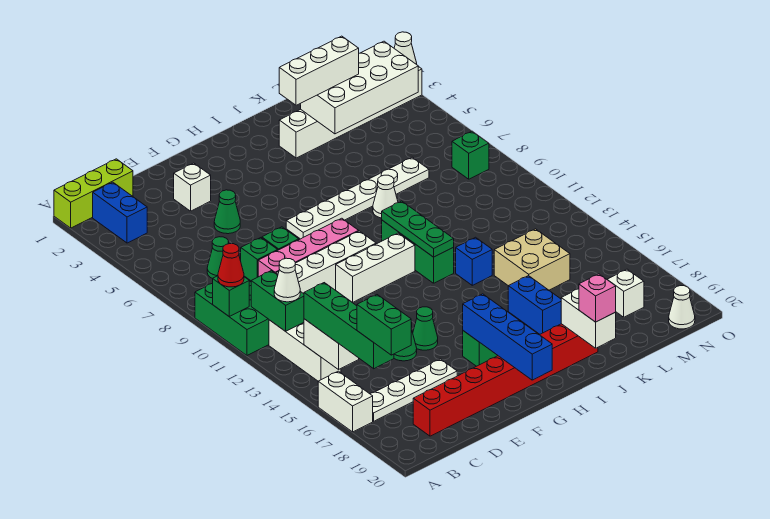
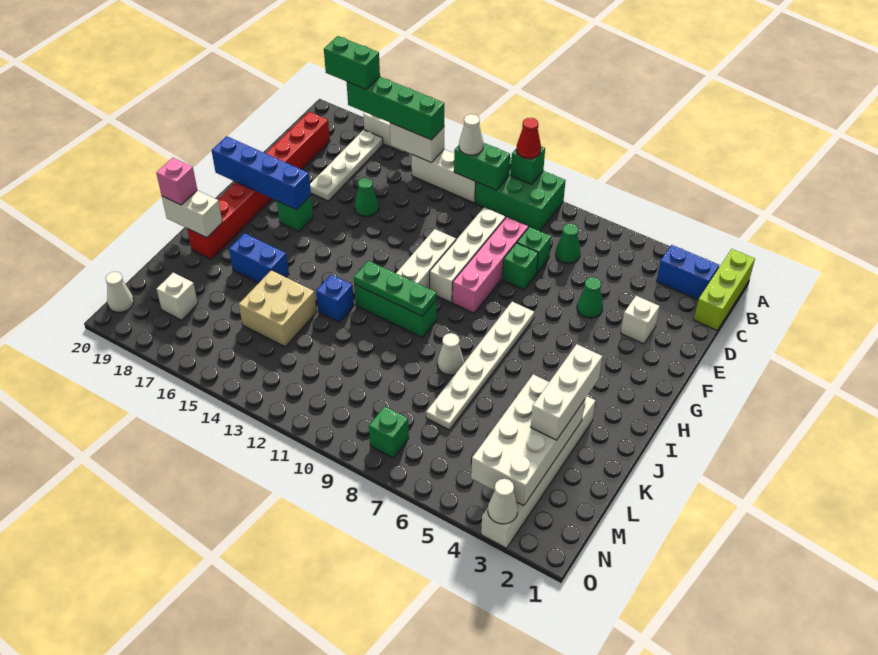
green cone F15 level 1 -> none

